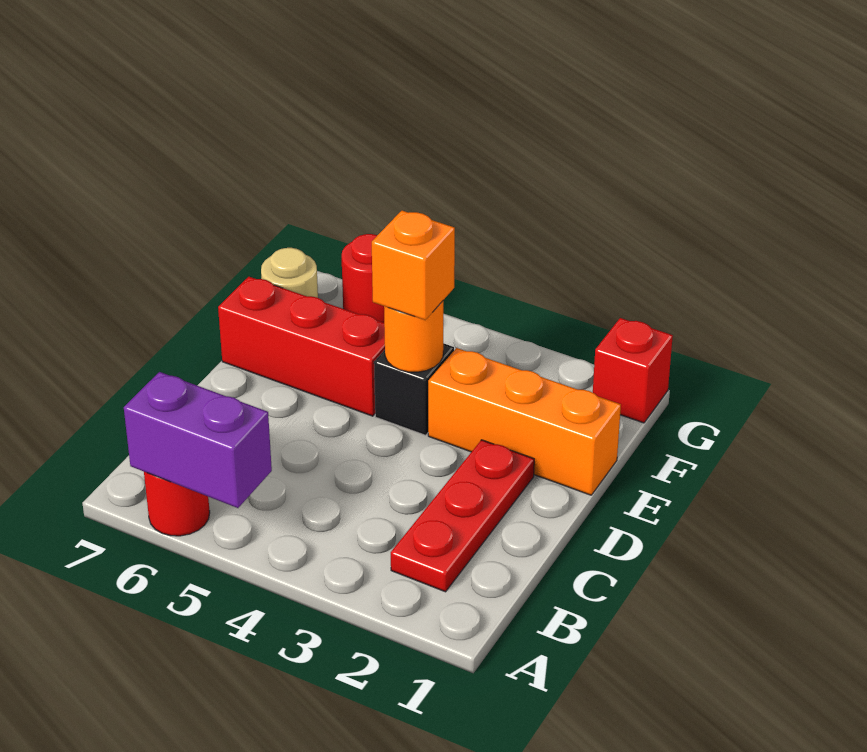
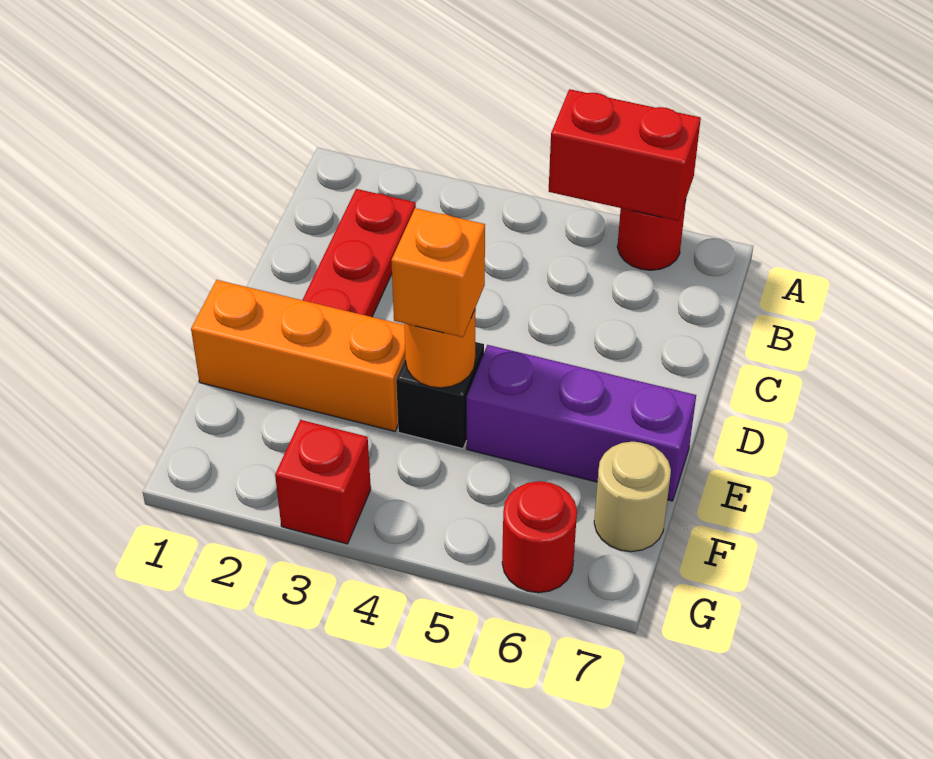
purple brick A5:A6 level 2 -> red brick A5:A6 level 2
red brick E5:E7 level 1 -> purple brick E5:E7 level 1
red brick G1 level 1 -> red brick G3 level 1

